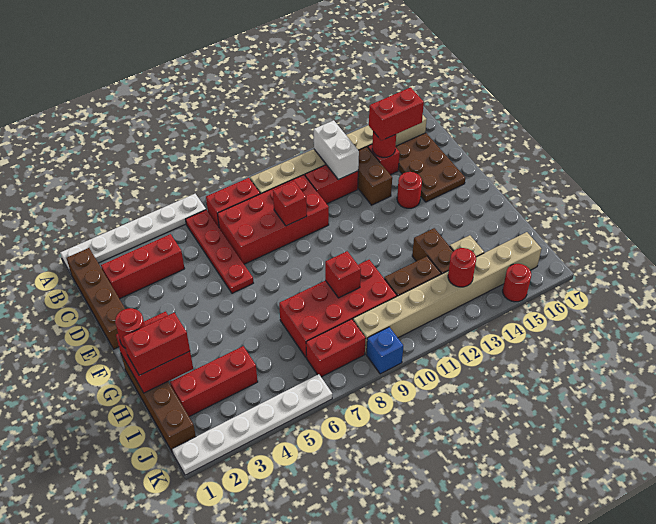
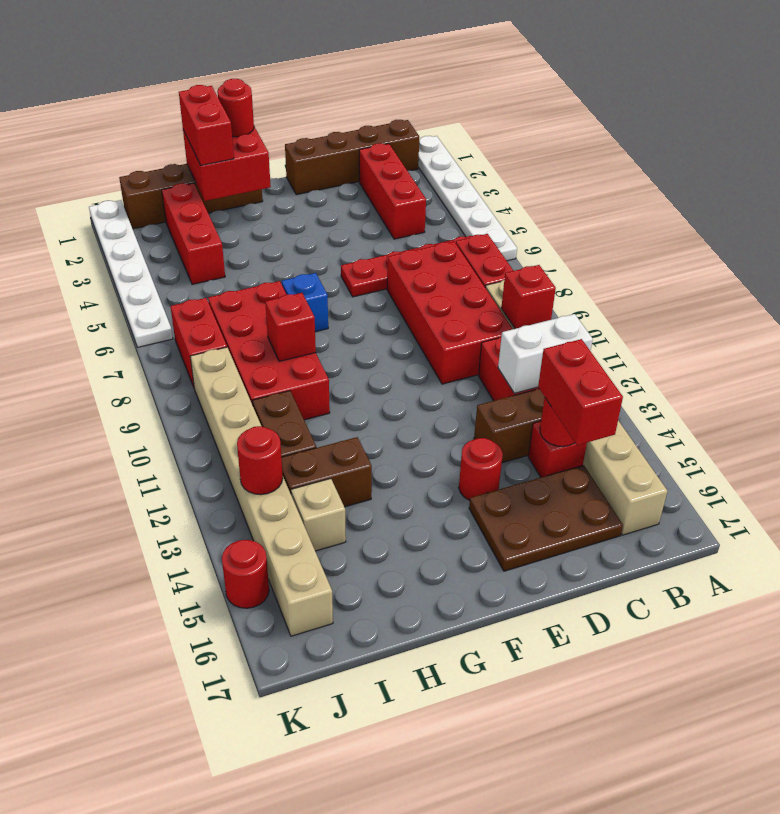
red brick D9 level 2 -> red brick B10 level 2
blue brick K9 level 1 -> blue brick G7 level 1

